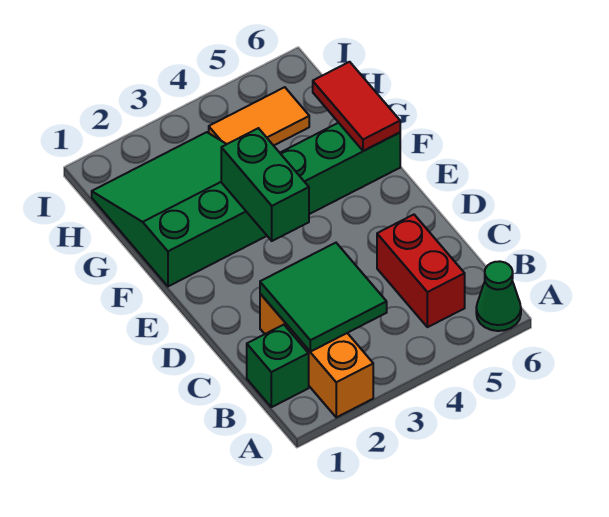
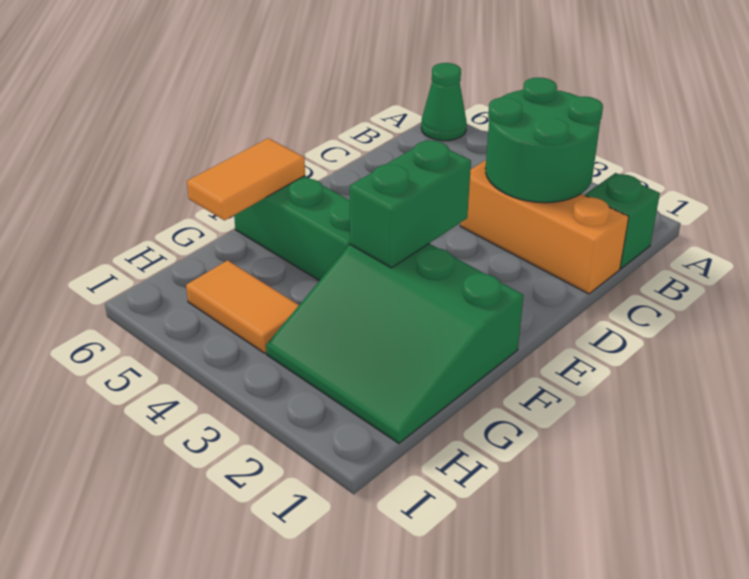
orange brick A2:C2 level 1 -> orange brick C1:C3 level 1
green tile B2:C3 level 2 -> green round brick B2:C3 level 2
red brick B5:C5 level 1 -> none
red tile F6:G6 level 2 -> orange tile F6:G6 level 2

